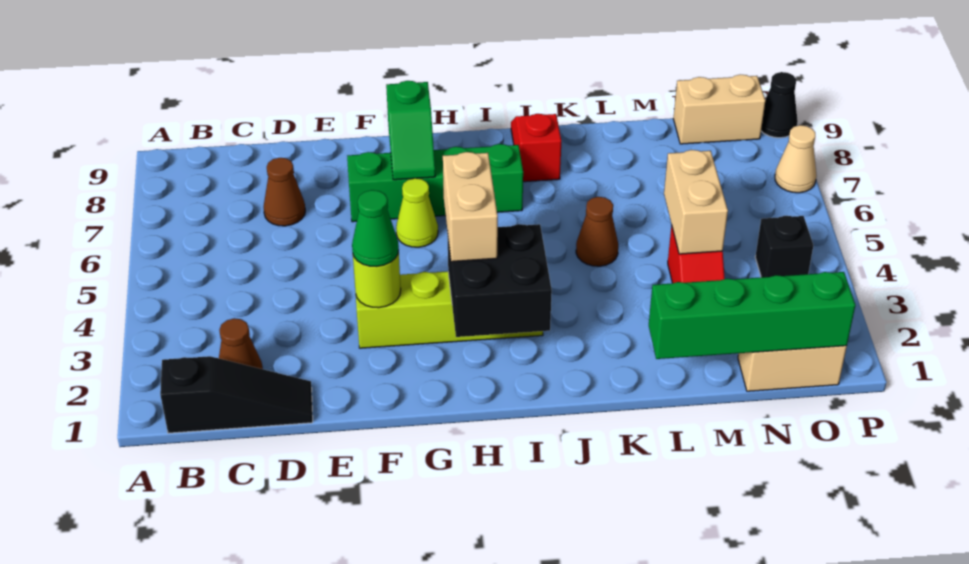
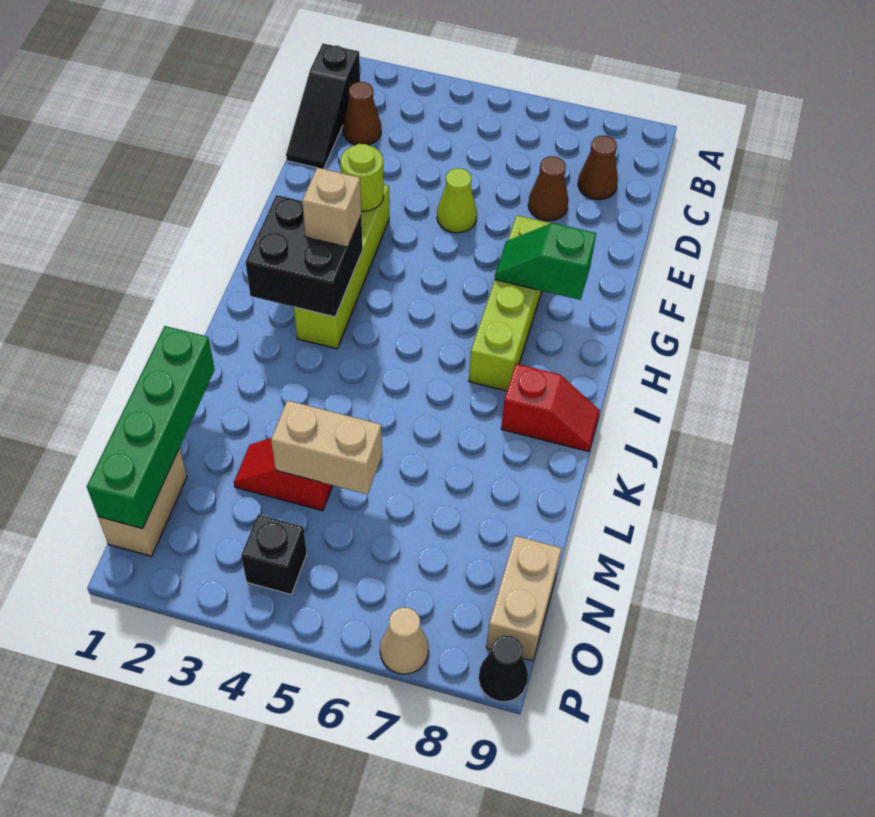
green cone F3 level 3 -> none
green brick F7:I7 level 1 -> lime brick F7:I7 level 1
lime cone G6 level 1 -> lime cone E5 level 1
tan brick H3:H4 level 3 -> tan brick H3 level 3
brown cone K5 level 1 -> brown cone C8 level 1

